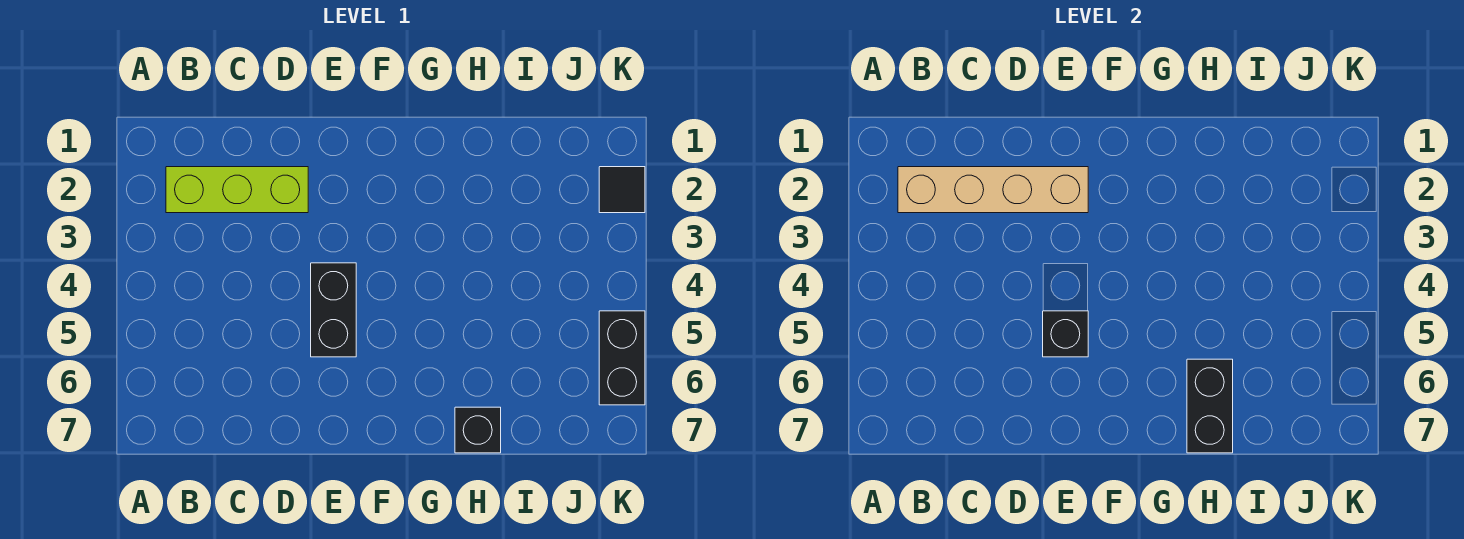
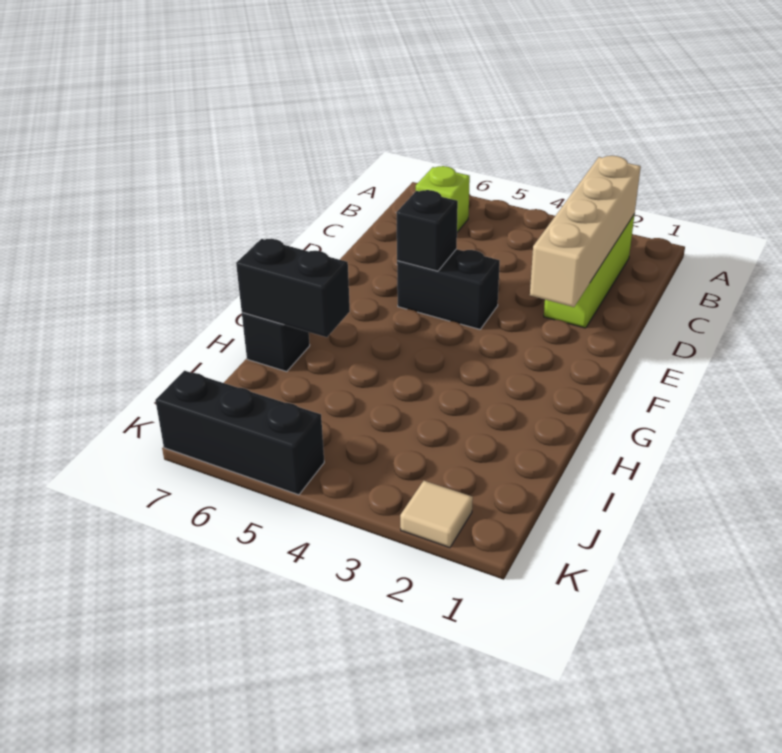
none -> lime brick B6 level 1
black tile K2 level 1 -> tan tile K2 level 1
black brick K5:K6 level 1 -> black brick K5:K7 level 1

